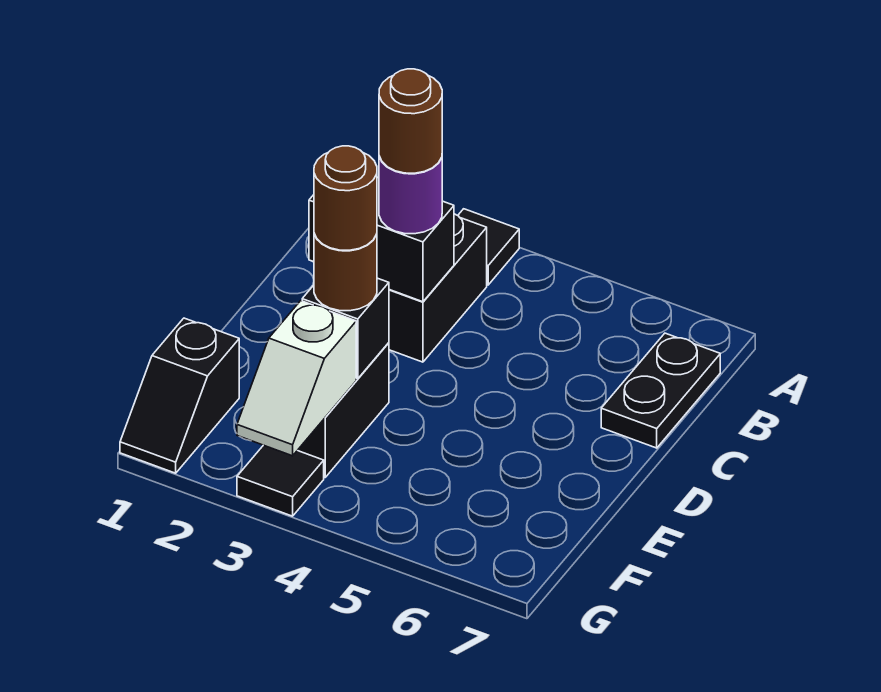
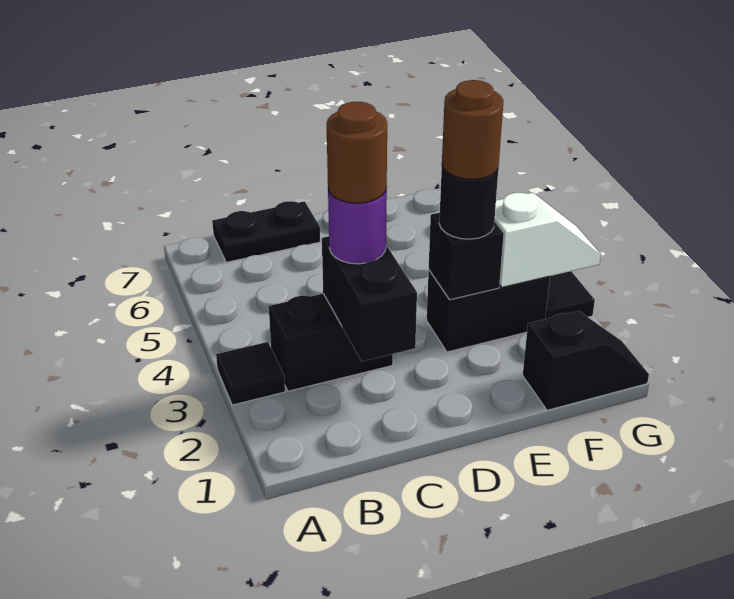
brown round brick E3 level 3 -> black round brick E3 level 3

